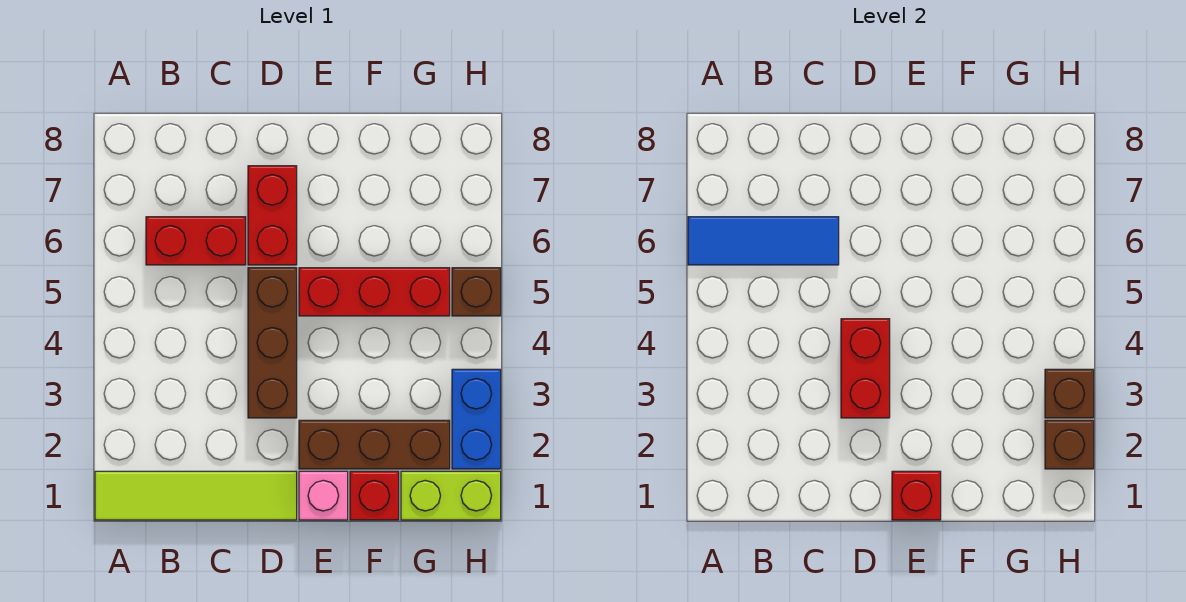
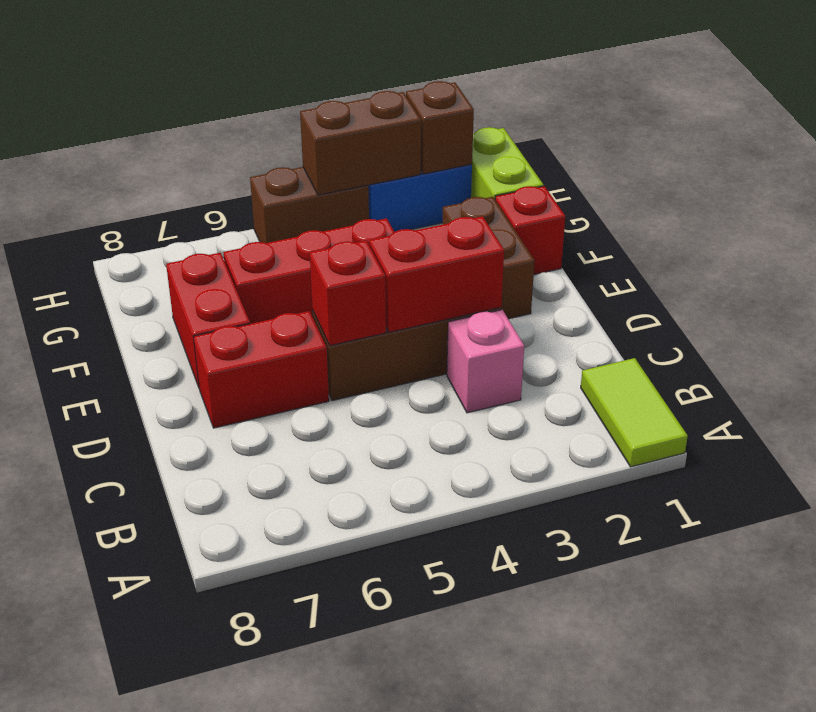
lime tile A1:D1 level 1 -> lime tile A1:B1 level 1
blue tile A6:C6 level 2 -> none
red brick B6:C6 level 1 -> red brick E7:F7 level 1
pink brick E1 level 1 -> pink brick C3 level 1
red brick E1 level 2 -> red brick D5 level 2
brown brick E2:G2 level 1 -> brown brick E2:F2 level 1
red brick E5:G5 level 1 -> red brick F4:F6 level 1
brown brick H3 level 2 -> brown brick H3:H4 level 2
brown brick H5 level 1 -> brown brick H4:H5 level 1

